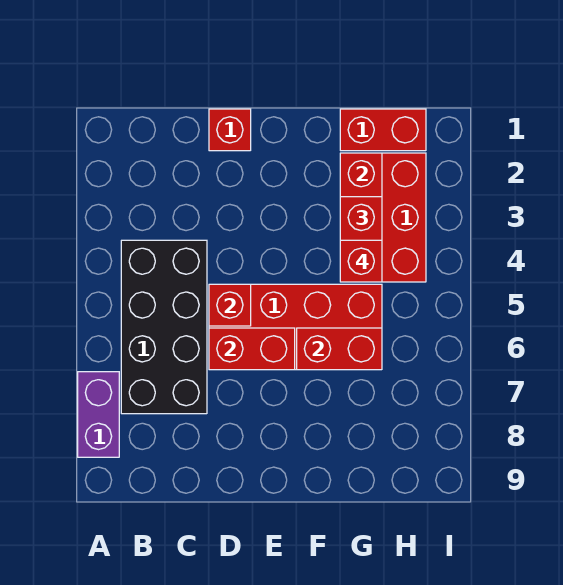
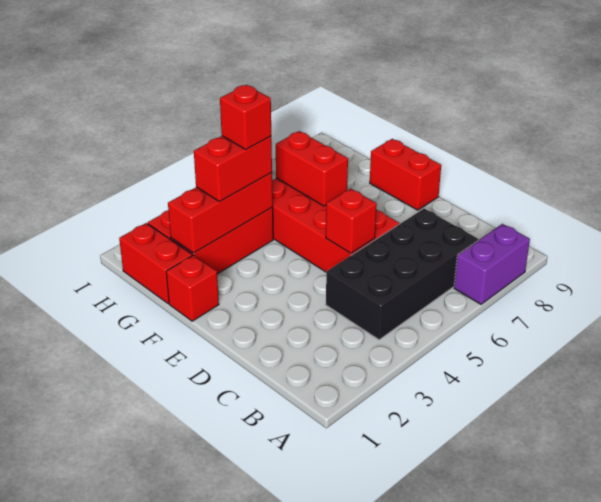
red brick D1 level 1 -> red brick F1 level 1
red brick D6:E6 level 2 -> red brick E9:F9 level 1

